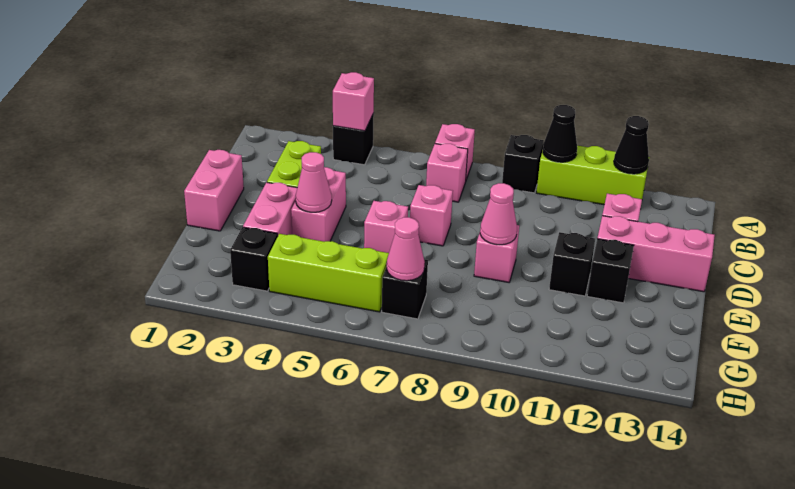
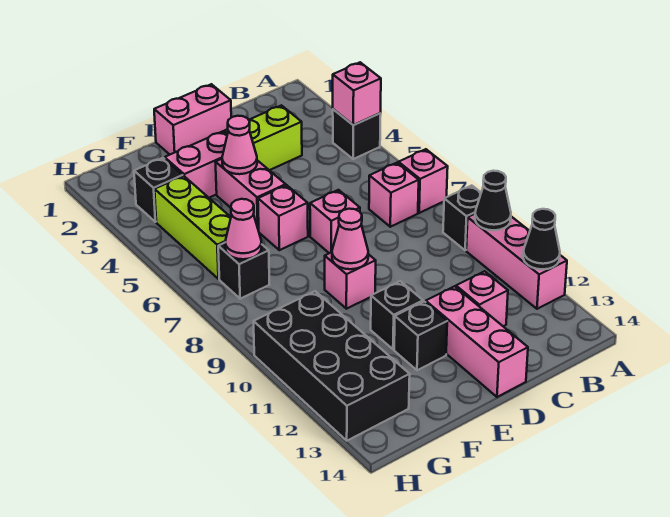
lime brick A10:A12 level 1 -> pink brick A10:A12 level 1
pink brick D4:E4 level 1 -> pink brick E4:E5 level 1
none -> black brick G10:H13 level 1

